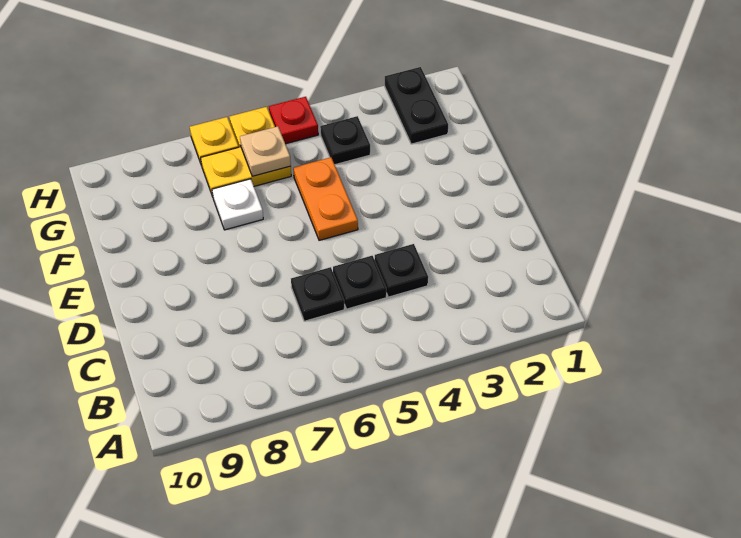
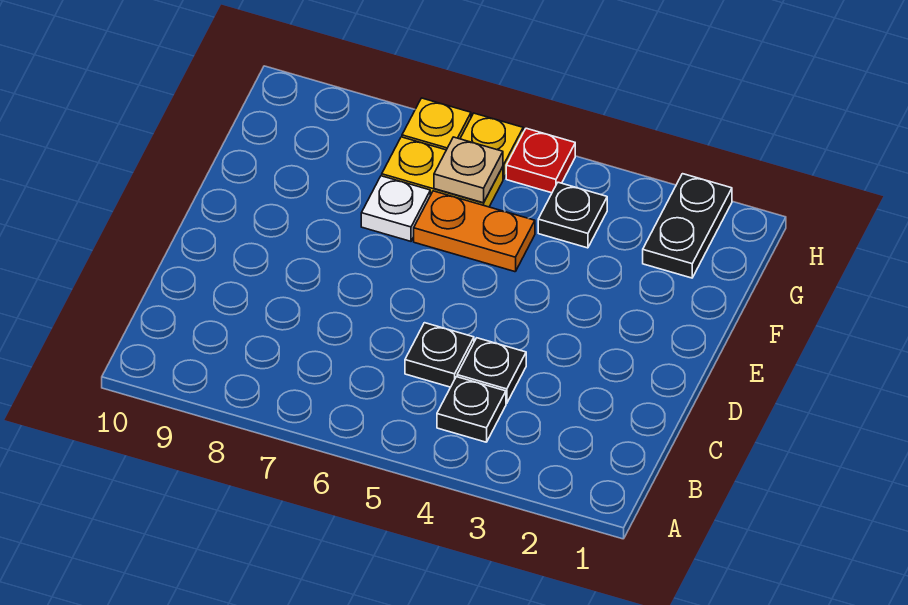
black plate C6 level 1 -> black plate B4 level 1
orange plate E5:F5 level 1 -> orange plate F5:F6 level 1

